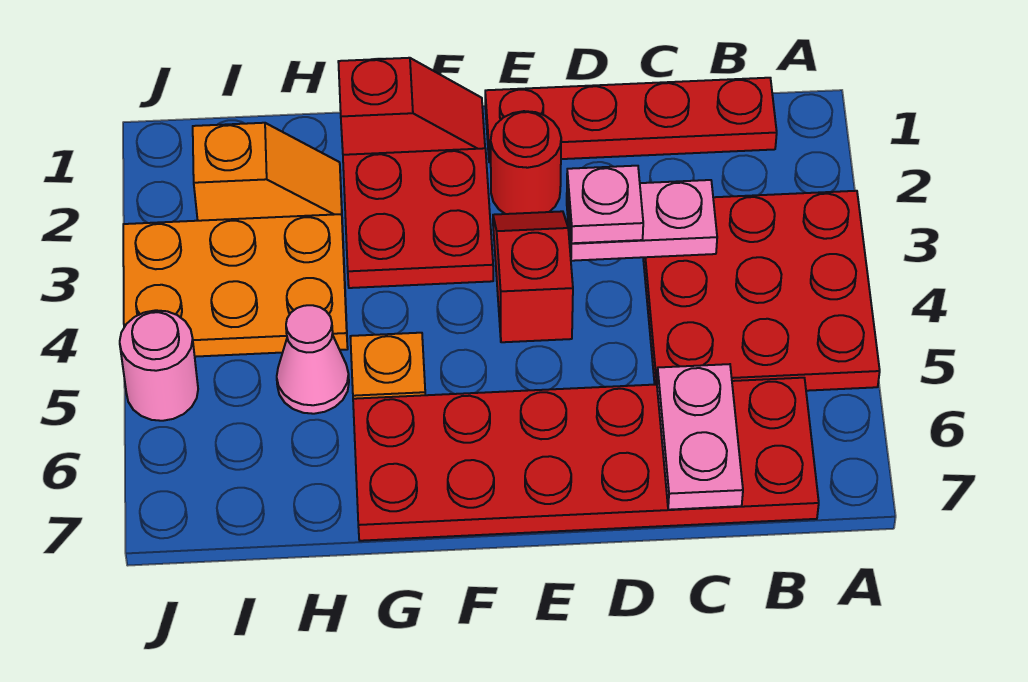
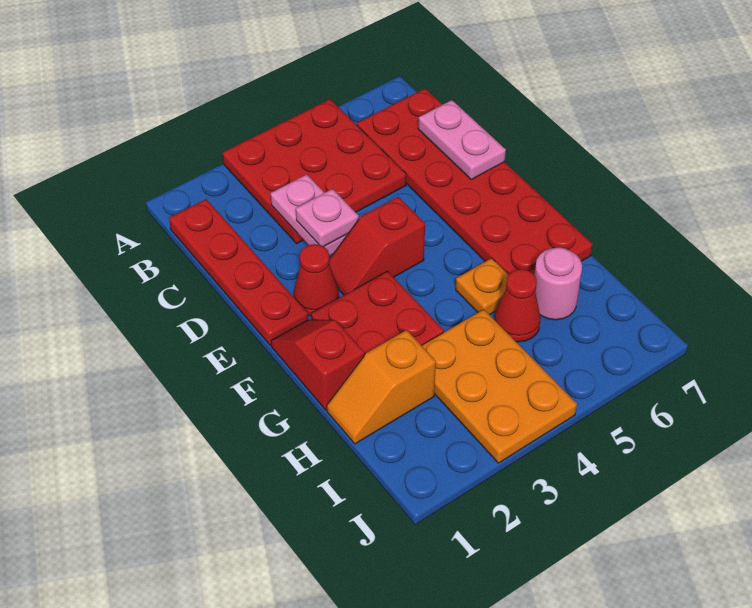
pink plate C6:C7 level 2 -> pink plate C7:D7 level 2
red round brick E2 level 1 -> red cone E2 level 1
orange slope H2:I2 level 1 top I -> orange slope H1:H2 level 1 top 2
pink cone H5 level 1 -> red cone H5 level 1
pink round brick J5 level 1 -> pink round brick H6 level 1

